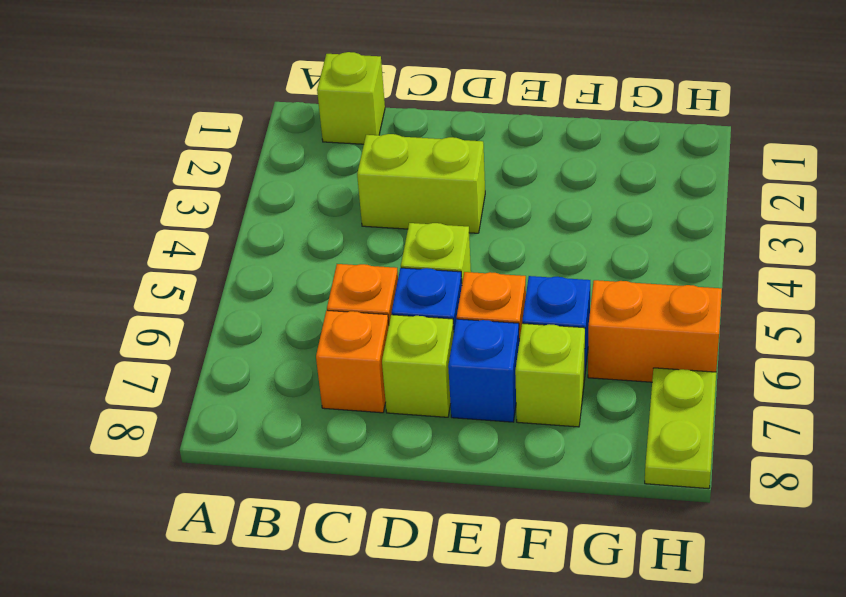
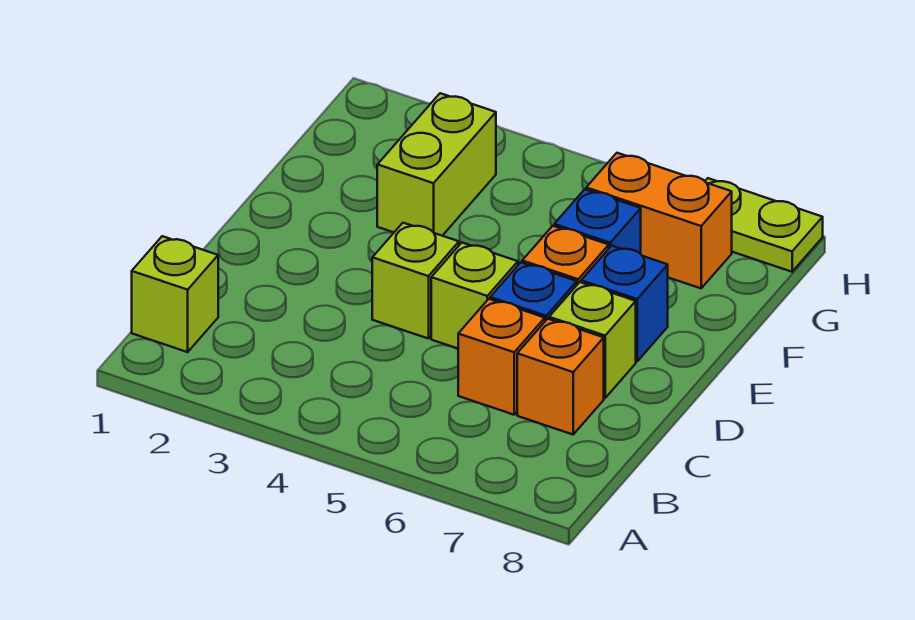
lime brick C3:D3 level 1 -> lime brick F3:G3 level 1
lime brick F7 level 1 -> lime brick D4 level 1
orange brick G6:H6 level 1 -> orange brick G6:G7 level 1

